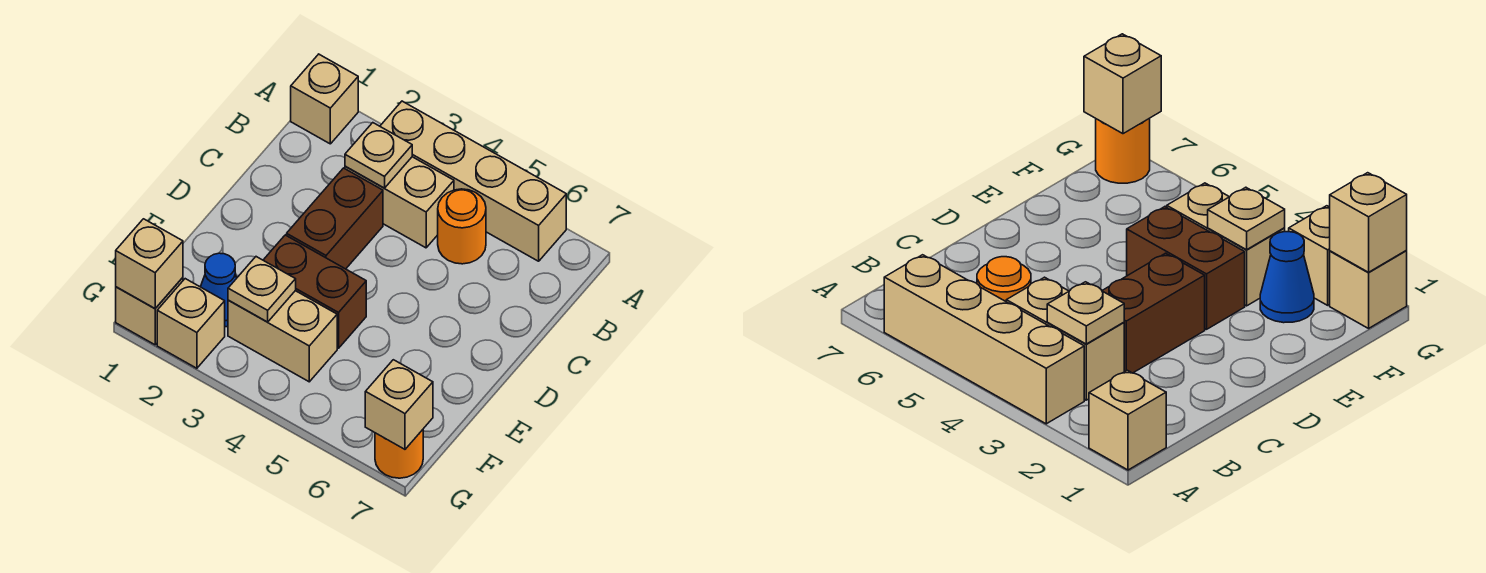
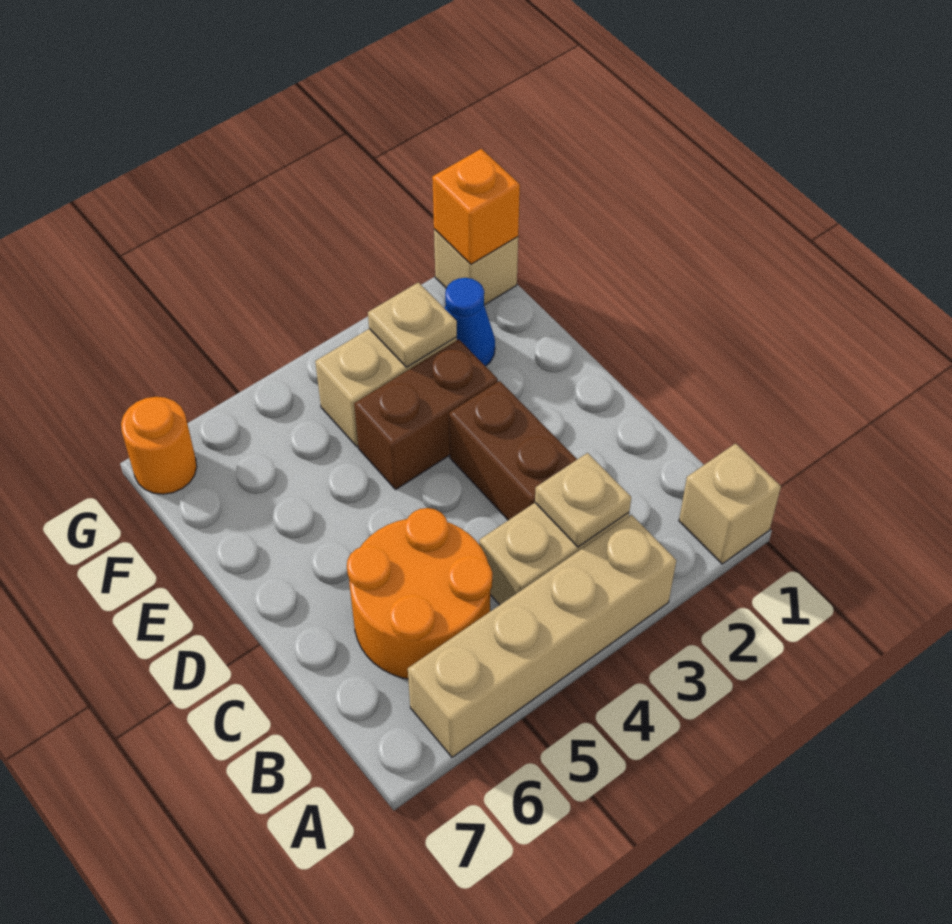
orange round brick B5 level 1 -> orange round brick B5:C6 level 1
tan brick G1 level 2 -> orange brick G1 level 2
tan brick G2 level 1 -> none
tan brick G7 level 2 -> none

